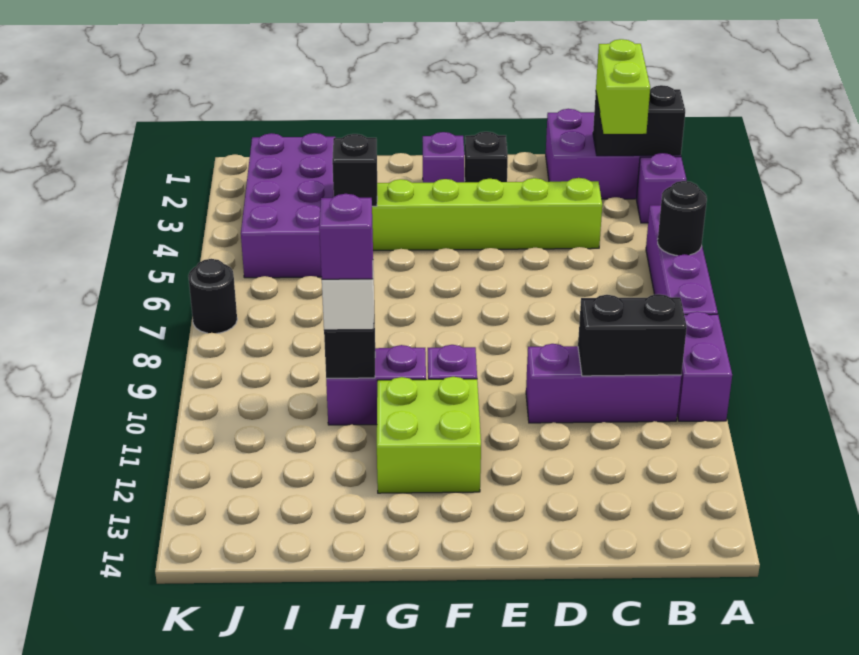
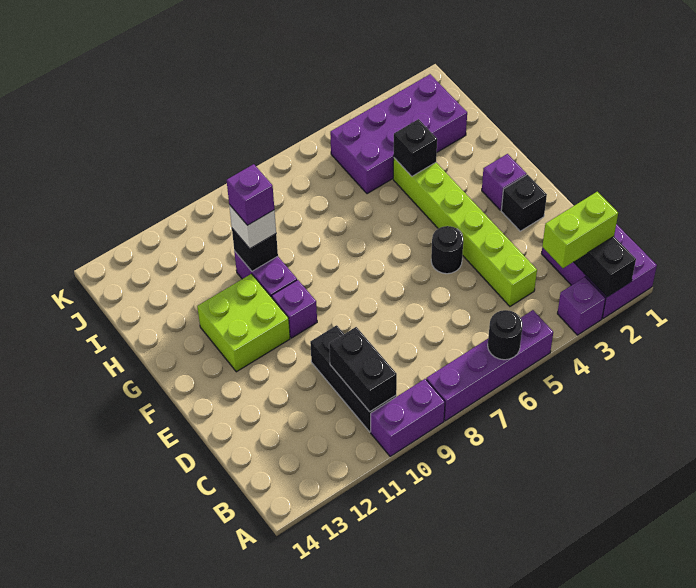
purple brick B10:D10 level 1 -> black brick B10:D10 level 1
black round brick K7 level 1 -> black round brick E5 level 1

